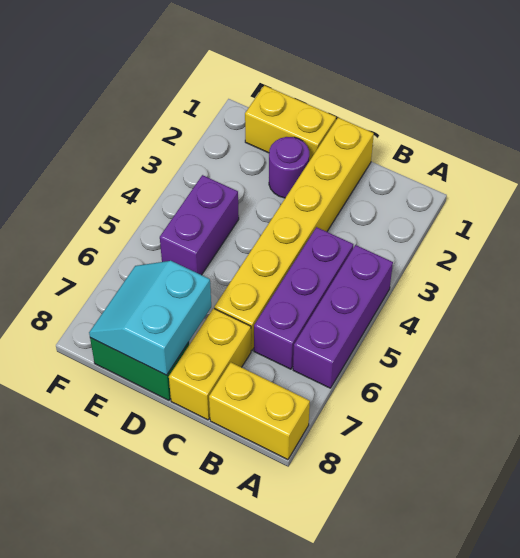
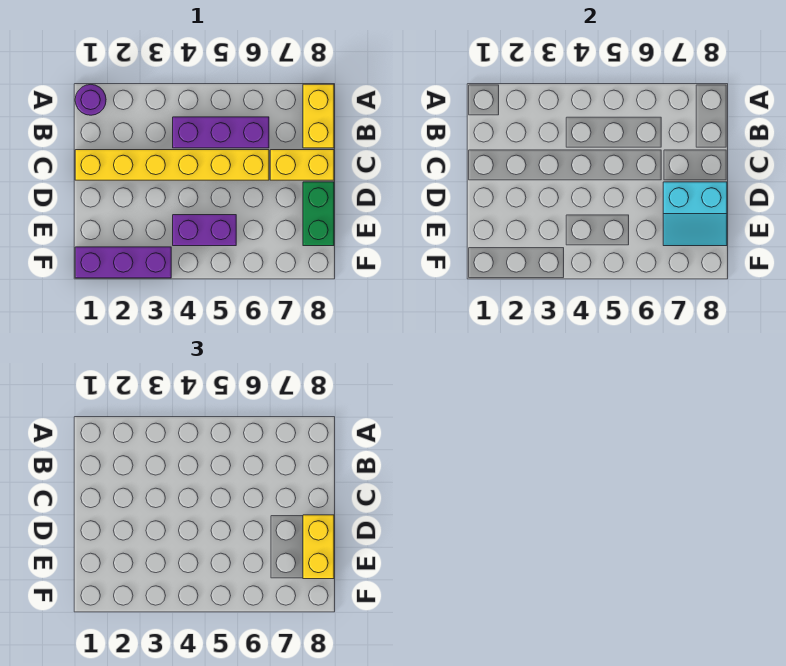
purple brick A4:A6 level 1 -> purple brick F1:F3 level 1
yellow brick D1:E1 level 1 -> yellow brick D8:E8 level 3
purple round brick D2 level 1 -> purple round brick A1 level 1

